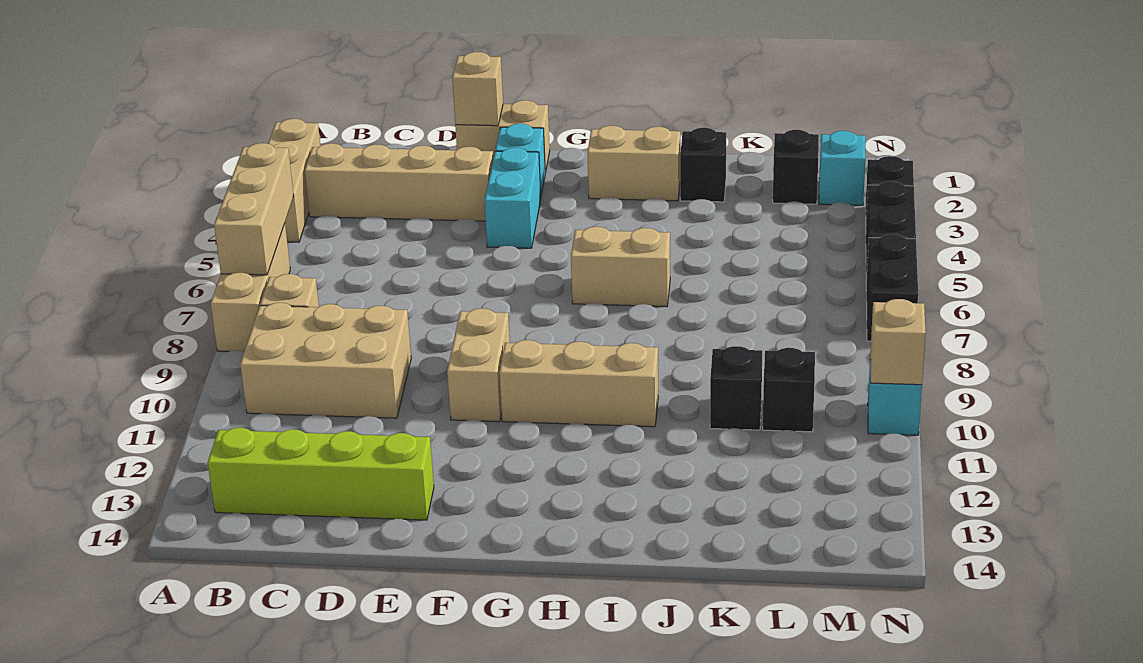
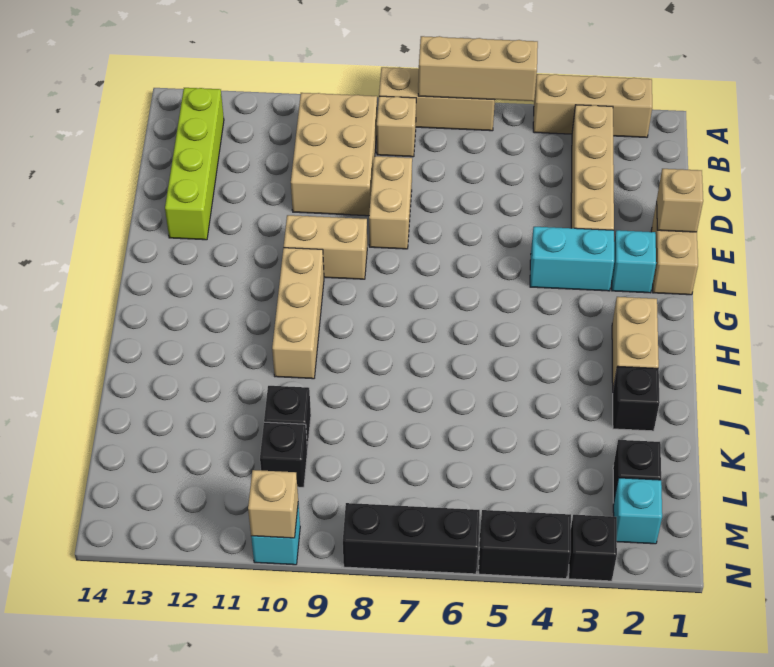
tan brick H6:I6 level 1 -> tan brick D8:E8 level 1
black brick N6:N7 level 1 -> black brick N6:N8 level 1

